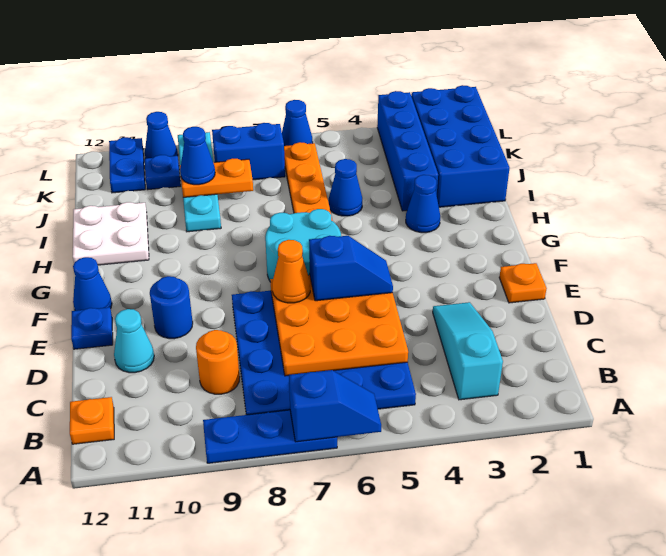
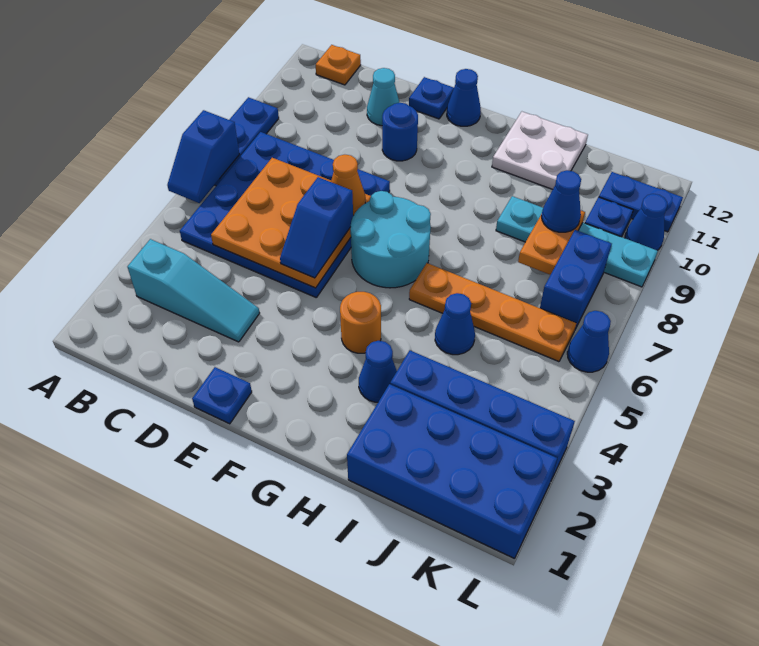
orange round brick C9 level 1 -> orange round brick G4 level 1
orange plate E1 level 1 -> blue plate E1 level 1

